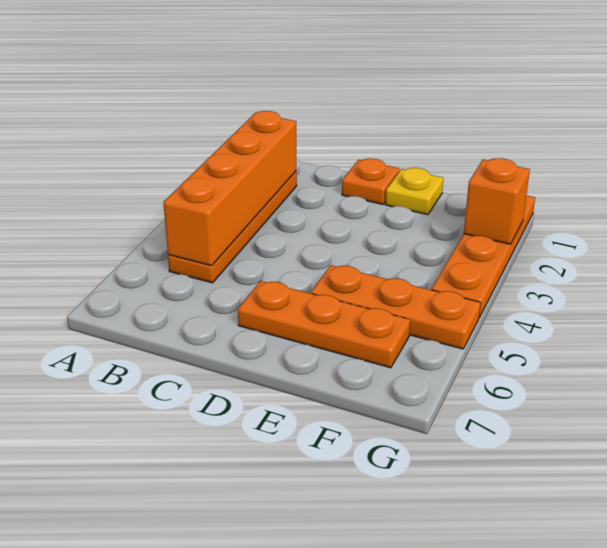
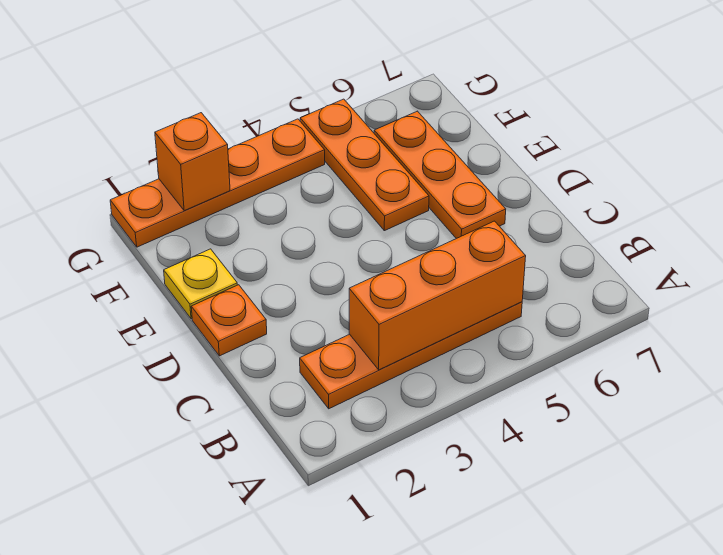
orange brick B2:B5 level 2 -> orange brick B3:B5 level 2

